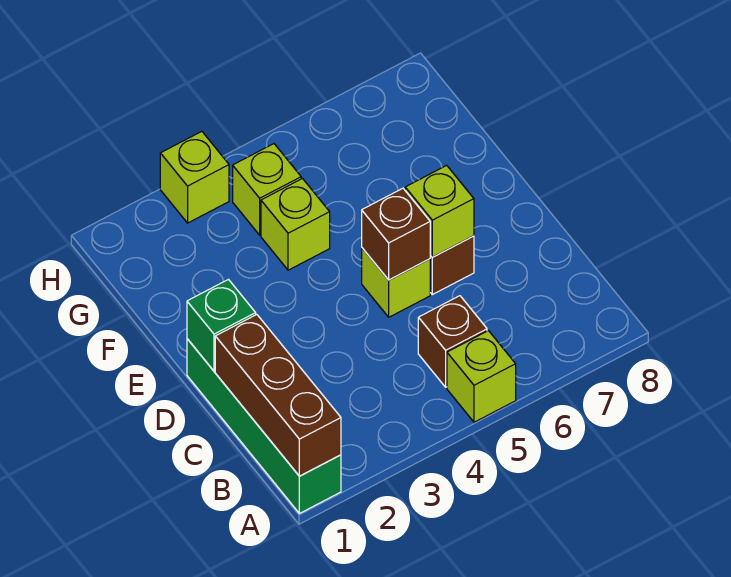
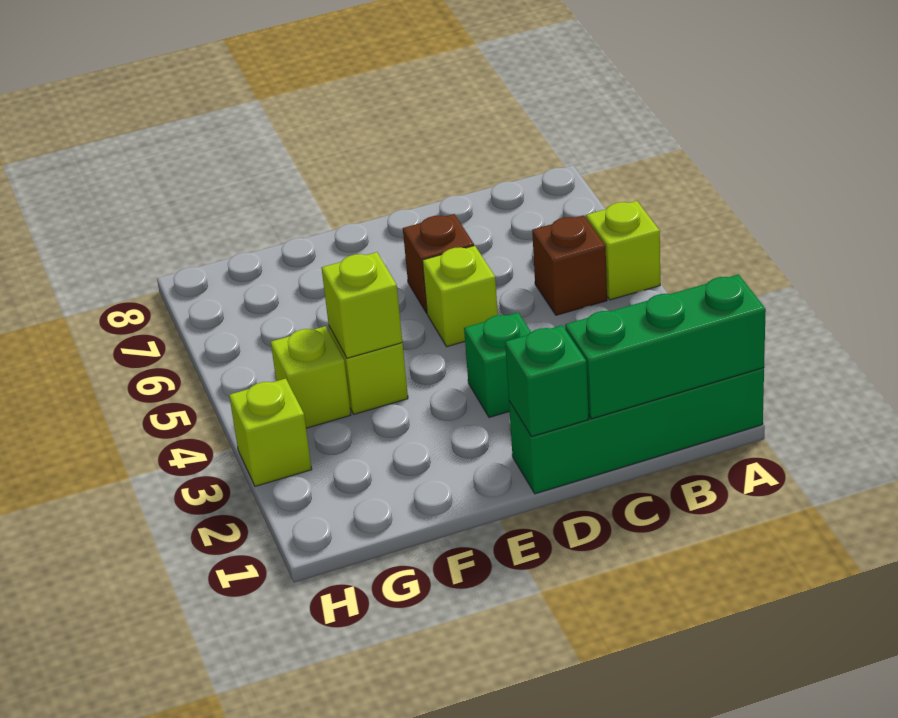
brown brick A1:C1 level 2 -> green brick A1:C1 level 2
none -> green brick D3 level 1
brown brick D5 level 2 -> none
lime brick D6 level 2 -> lime brick F4 level 2

